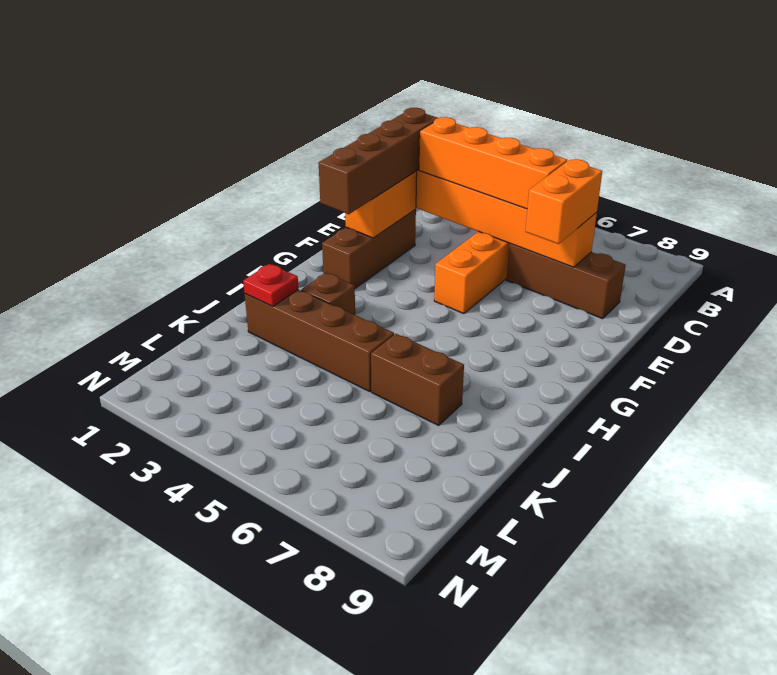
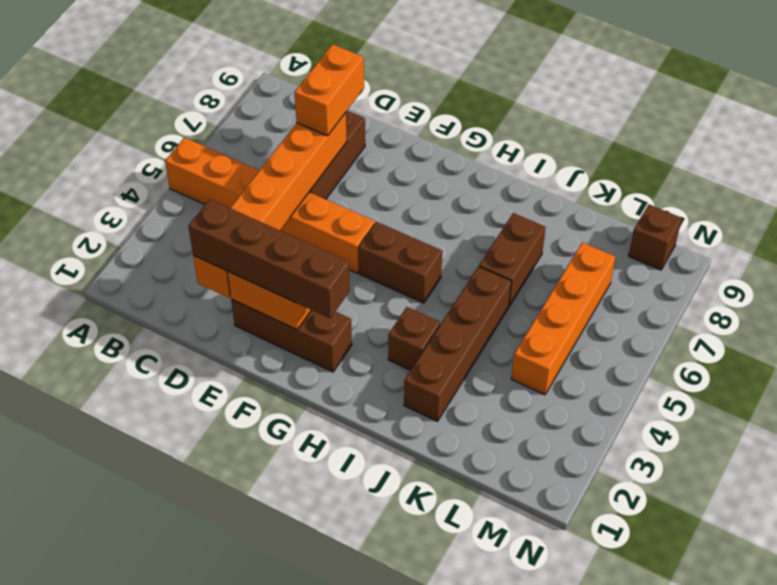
orange brick D3:D6 level 3 -> orange brick L4:L7 level 1
orange brick D7:E7 level 3 -> orange brick D7:D8 level 3
none -> brown brick G5:H5 level 1
red plate J2 level 2 -> none
none -> brown brick M9 level 1

